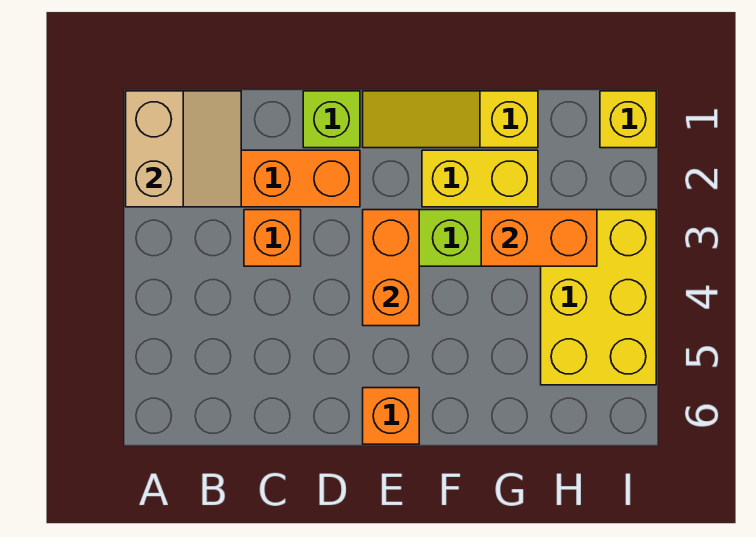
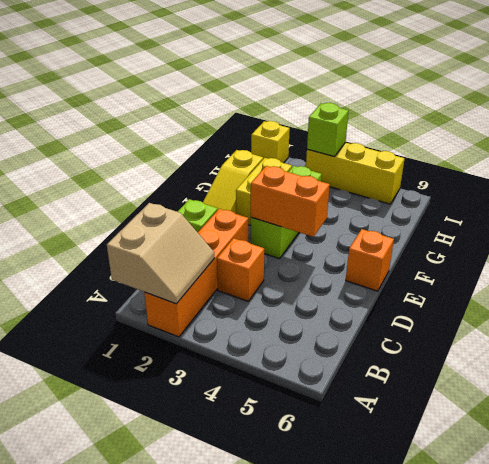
tan slope A1:B2 level 2 top A -> tan slope A1:B2 level 2 top 1
orange brick G3:H3 level 2 -> none
yellow brick H3:I5 level 1 -> yellow brick I3:I5 level 1
none -> lime brick I3 level 2

